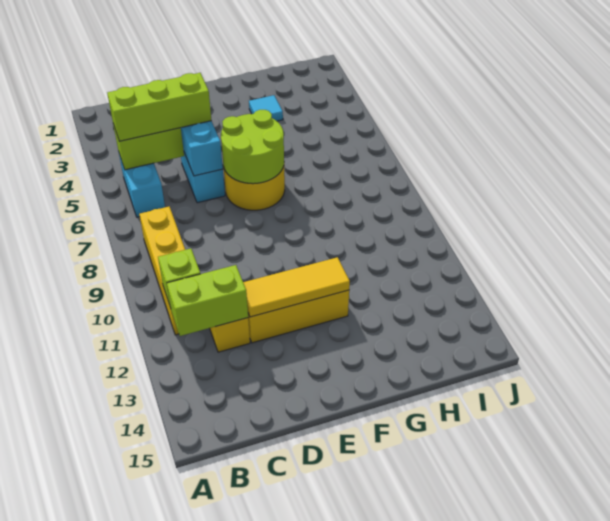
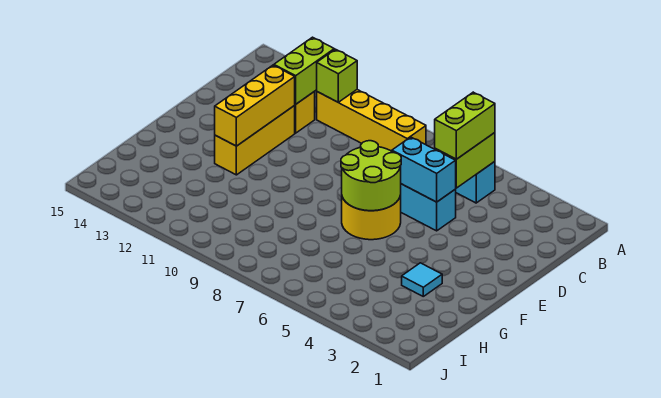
lime brick B5:D5 level 3 -> lime brick B5:C5 level 3
yellow tile D12:F12 level 2 -> yellow brick D12:F12 level 2

